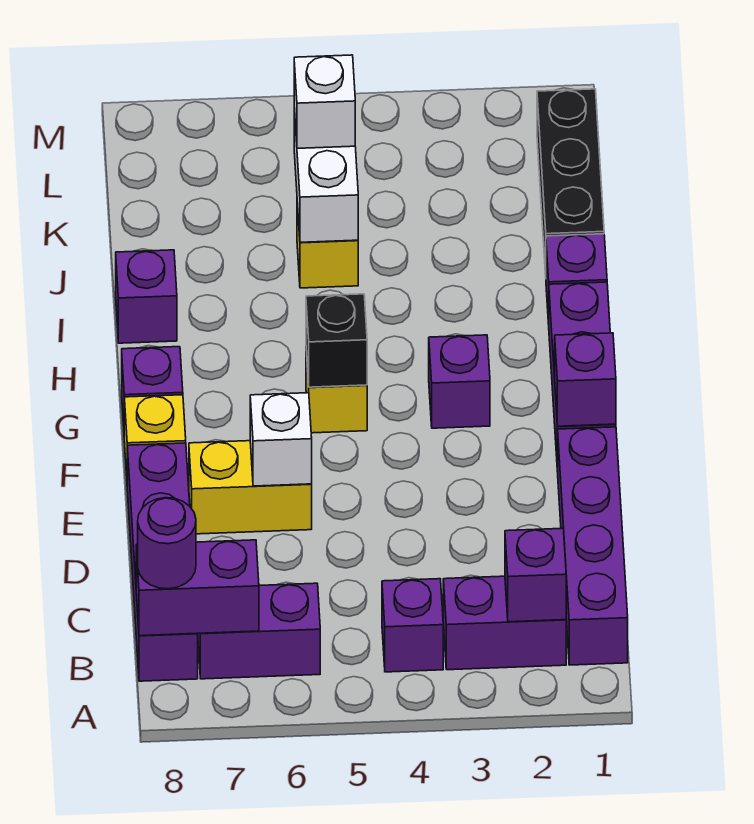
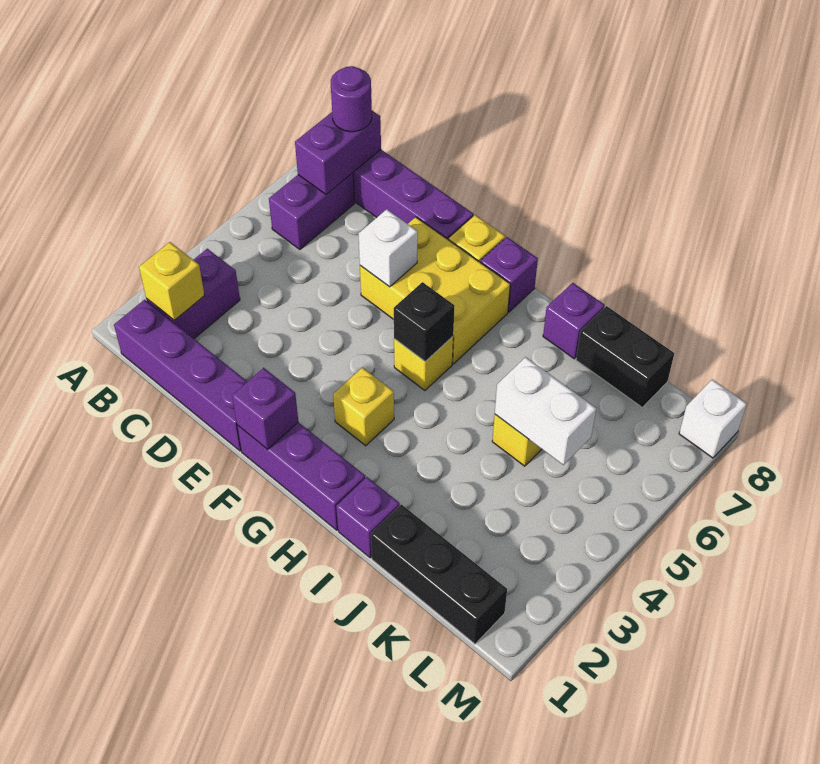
purple brick B2 level 2 -> yellow brick B2 level 2
purple brick B4 level 1 -> none
yellow brick E6:E7 level 1 -> yellow brick E6:G7 level 1
purple brick G3 level 1 -> yellow brick G3 level 1
none -> black brick J8:K8 level 1
white brick K5 level 3 -> white brick M8 level 1

